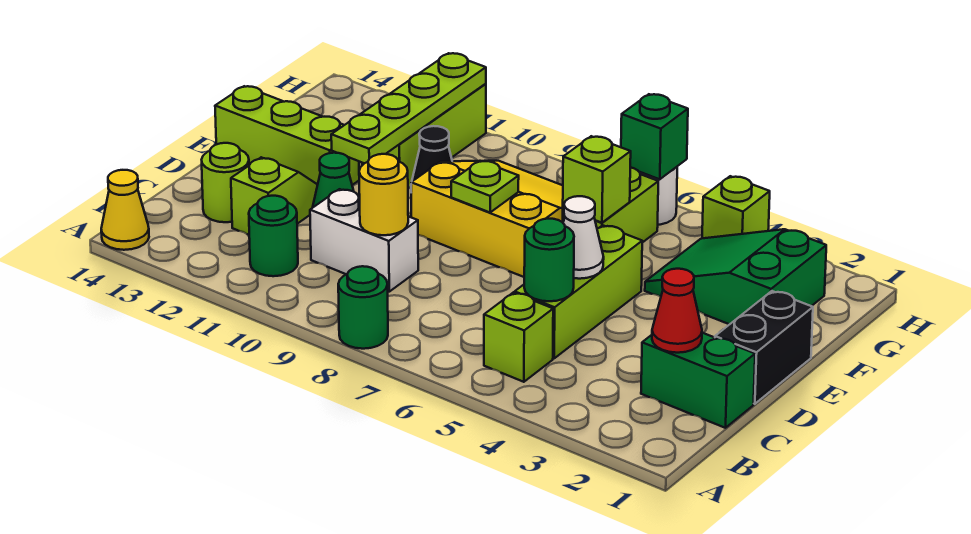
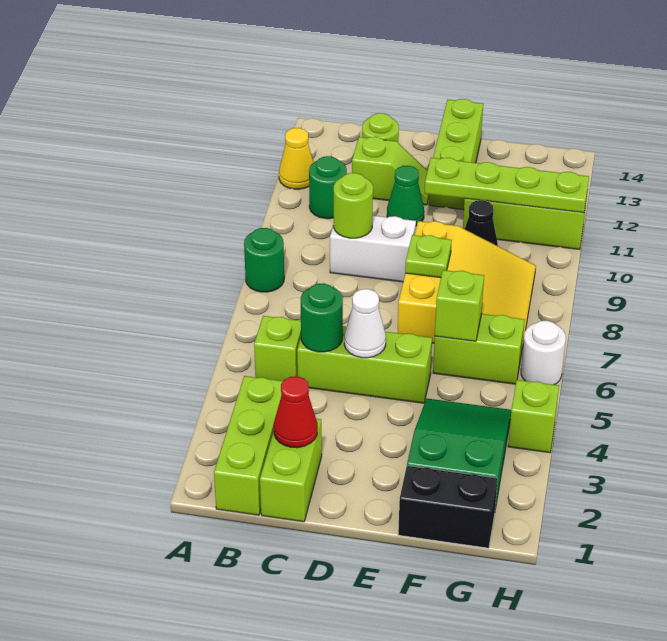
yellow cone A14 level 1 -> yellow cone A12 level 1
none -> lime brick B1:B3 level 1
green brick C1:C2 level 1 -> lime brick C1:C2 level 1
white brick C9:C10 level 1 -> white brick C9:D9 level 1
yellow round brick C9 level 2 -> lime round brick C9 level 2
black brick D1:E1 level 1 -> black brick F1:G1 level 1
green brick H6 level 2 -> none

